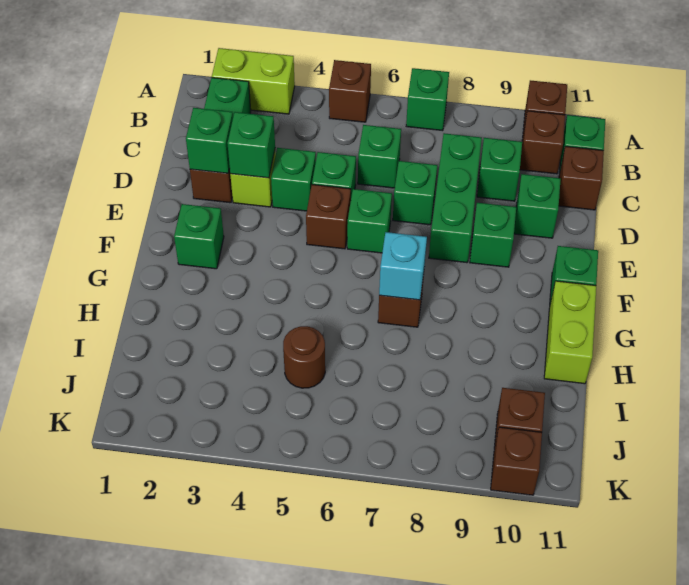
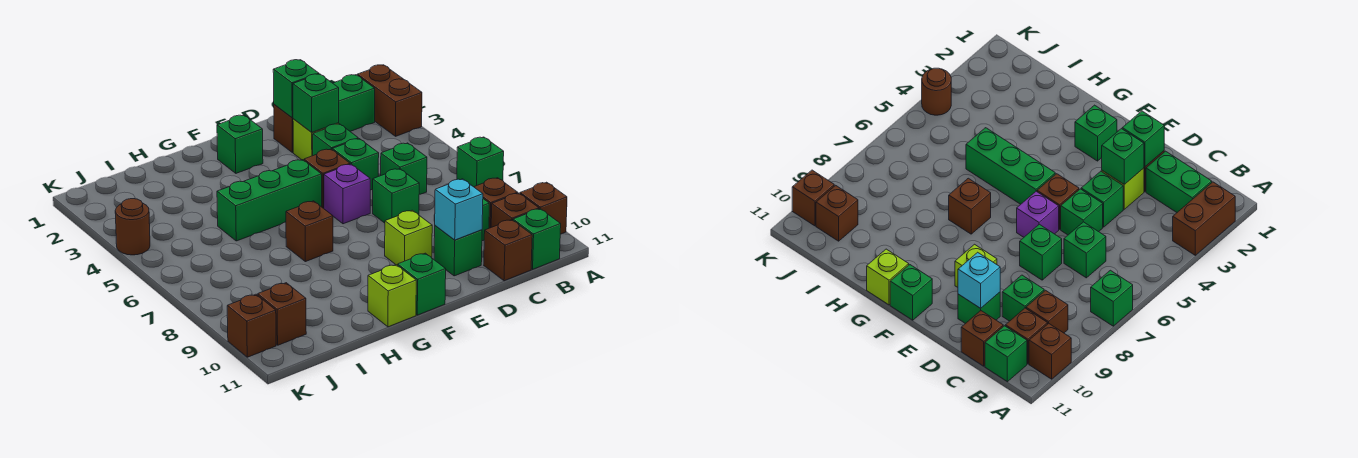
lime brick A2:A3 level 1 -> brown brick A2:A3 level 1
brown brick A5 level 1 -> brown brick B9 level 1
green brick C8:E8 level 1 -> green brick F5:H5 level 1
green brick E6 level 1 -> purple brick E6 level 1
green brick E9 level 1 -> lime brick E9 level 1
cyan brick G7 level 2 -> cyan brick D10 level 2
lime brick G11:H11 level 1 -> lime brick G11 level 1
brown round brick I5 level 1 -> brown round brick K4 level 1

